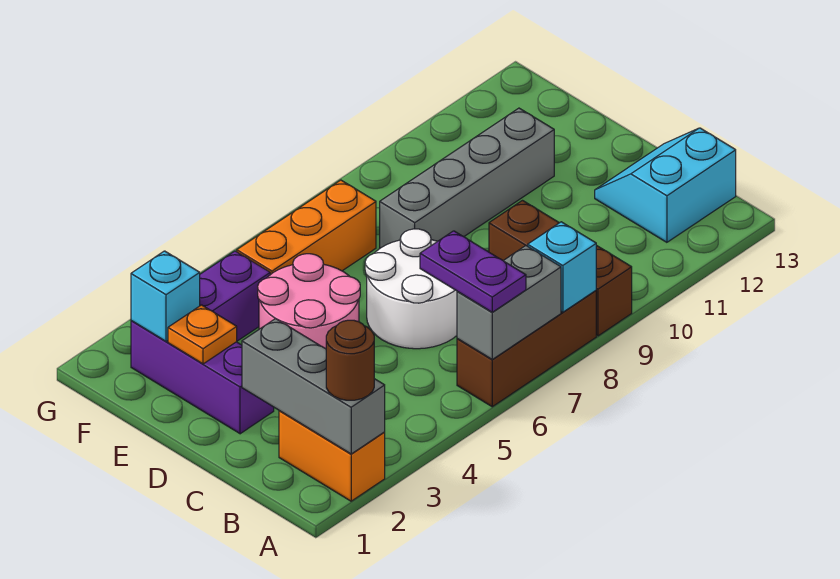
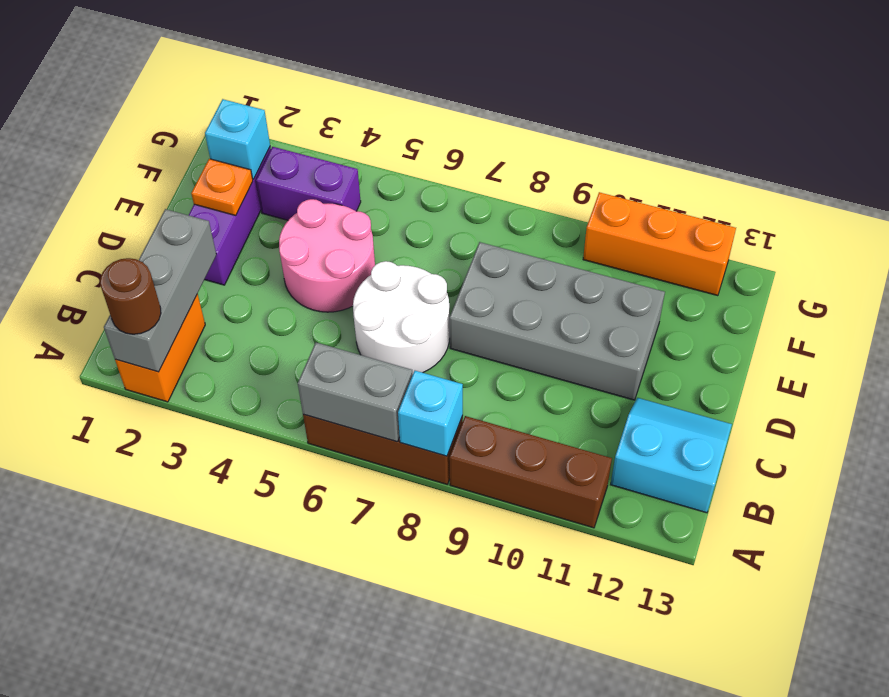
purple plate A6:B6 level 3 -> none
brown brick A9:C9 level 1 -> brown brick A9:A11 level 1
grey brick E8:E11 level 1 -> grey brick D8:E11 level 1
orange brick F5:F7 level 1 -> orange brick G10:G12 level 1

